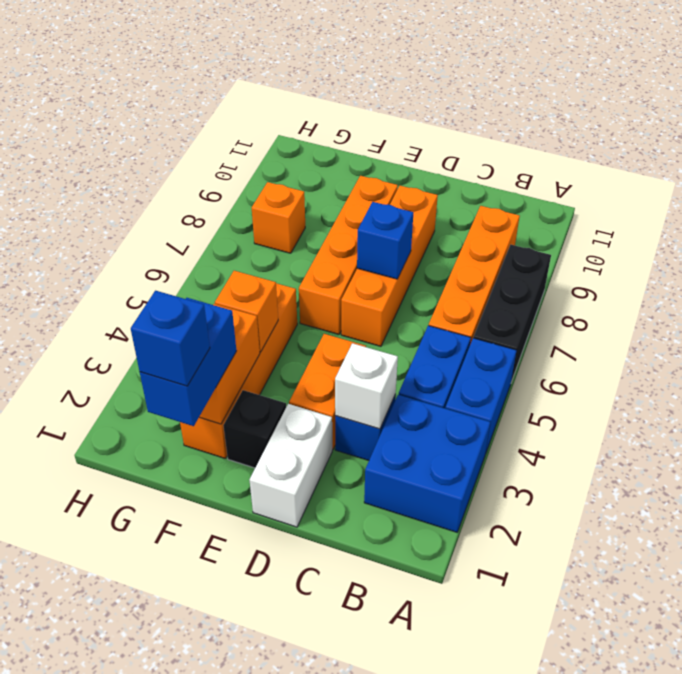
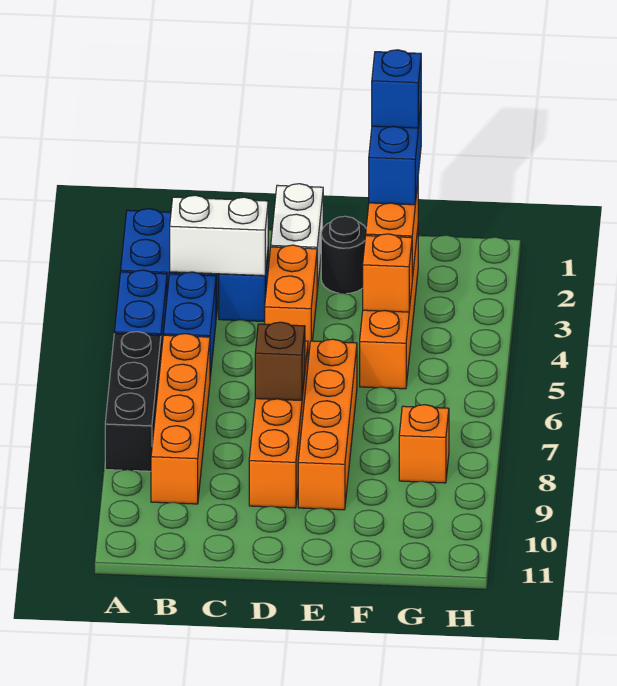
white brick C3 level 2 -> white brick B3:C3 level 2
blue brick D7 level 2 -> brown brick D7 level 2
black brick E2 level 1 -> black round brick E2 level 1

